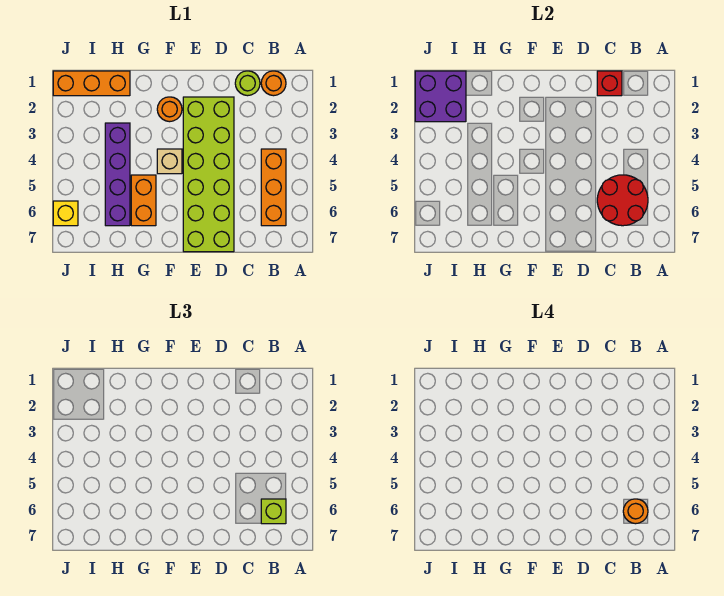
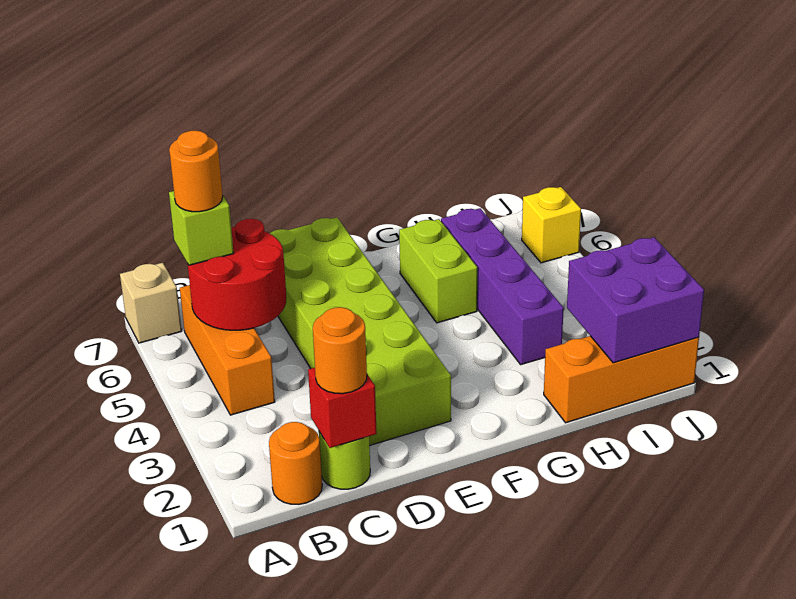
orange round brick F2 level 1 -> orange round brick C1 level 3
tan brick F4 level 1 -> tan brick A7 level 1
orange brick G5:G6 level 1 -> lime brick G5:G6 level 1

